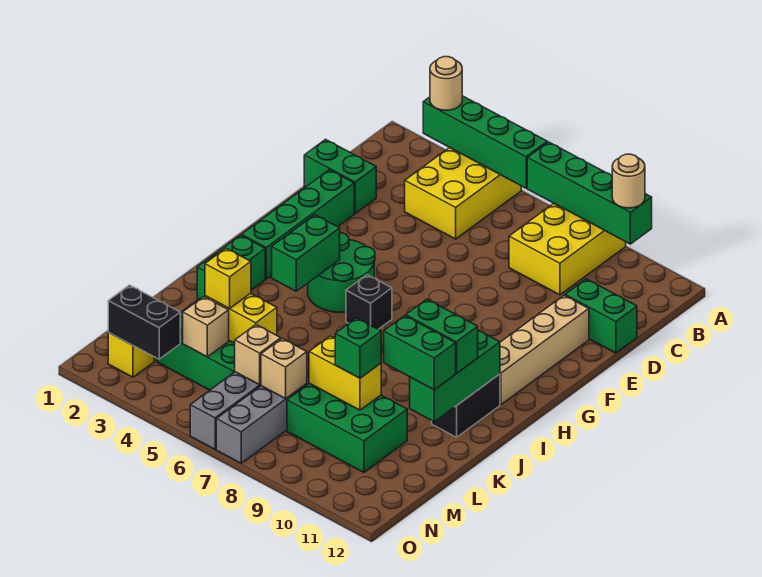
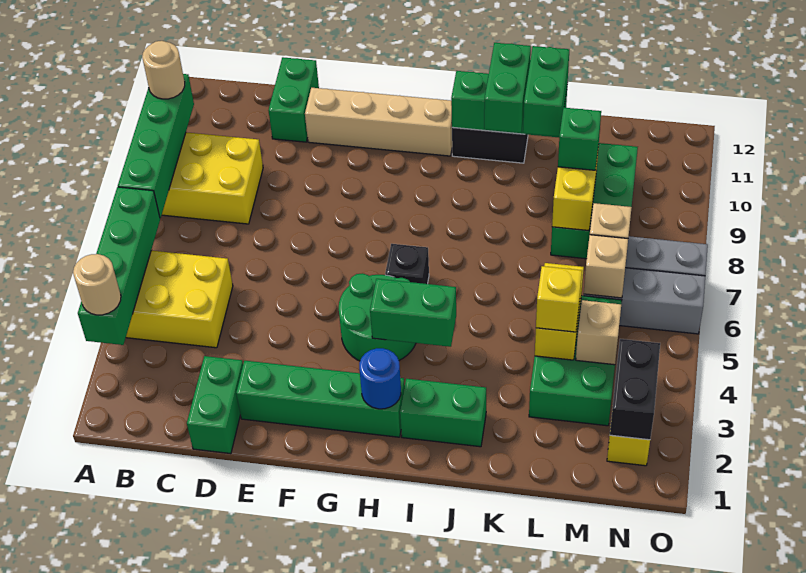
none -> blue round brick H2 level 2

